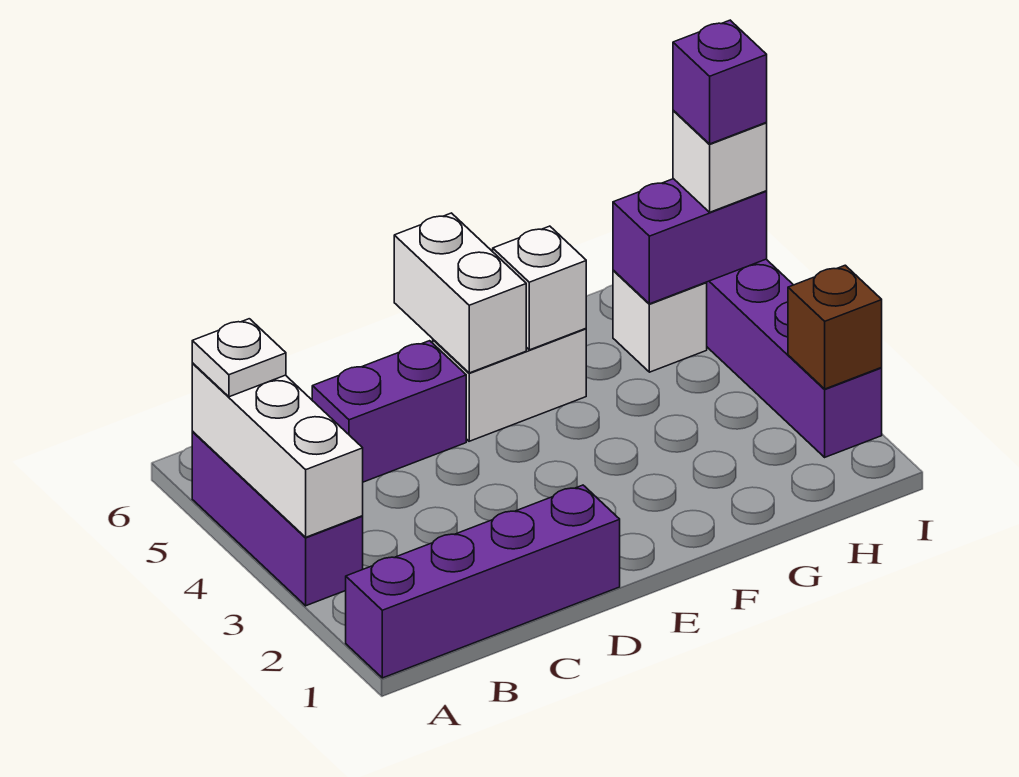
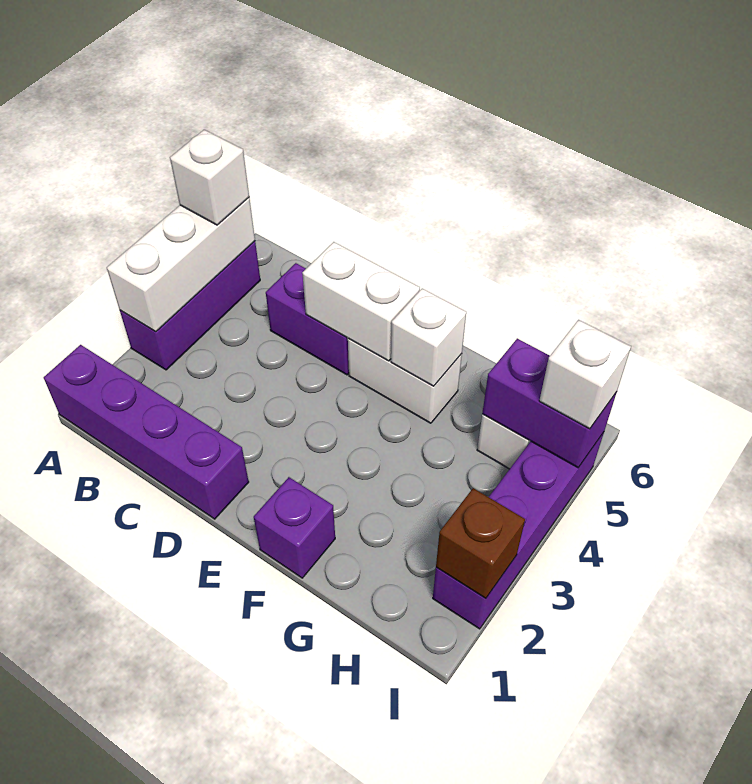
white plate A5 level 3 -> white brick A5 level 3
white brick E5:E6 level 2 -> white brick D5:E5 level 2
purple brick I5 level 4 -> purple brick F1 level 1

